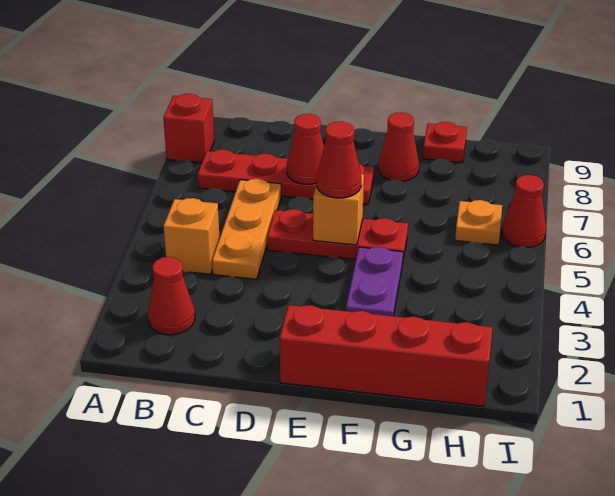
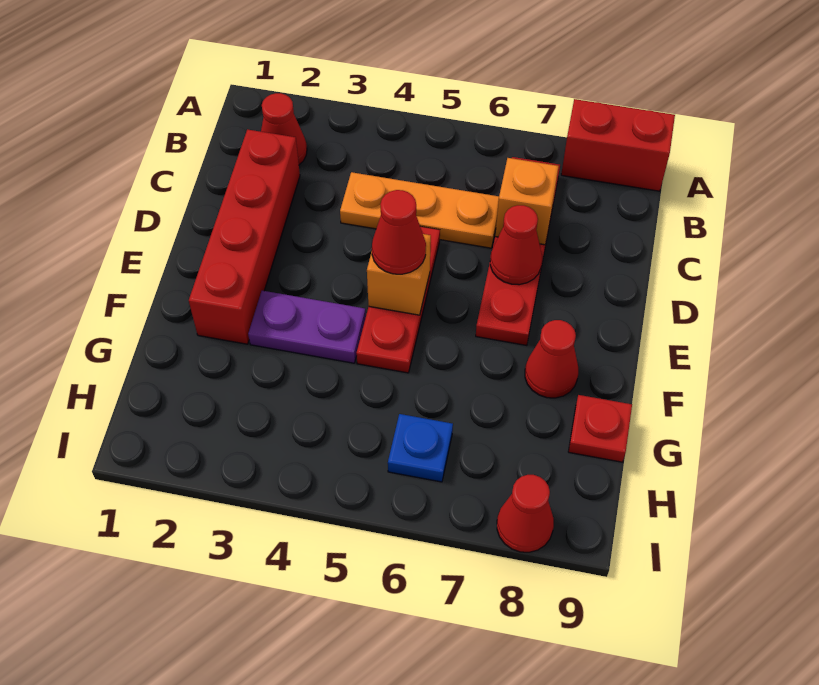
red brick A8 level 1 -> red brick A8:A9 level 1
orange brick B4 level 1 -> orange brick C7 level 2
red brick E1:H1 level 1 -> red brick C2:F2 level 1
orange plate H6 level 1 -> blue plate H6 level 1
red cone I6 level 1 -> red cone I8 level 1

